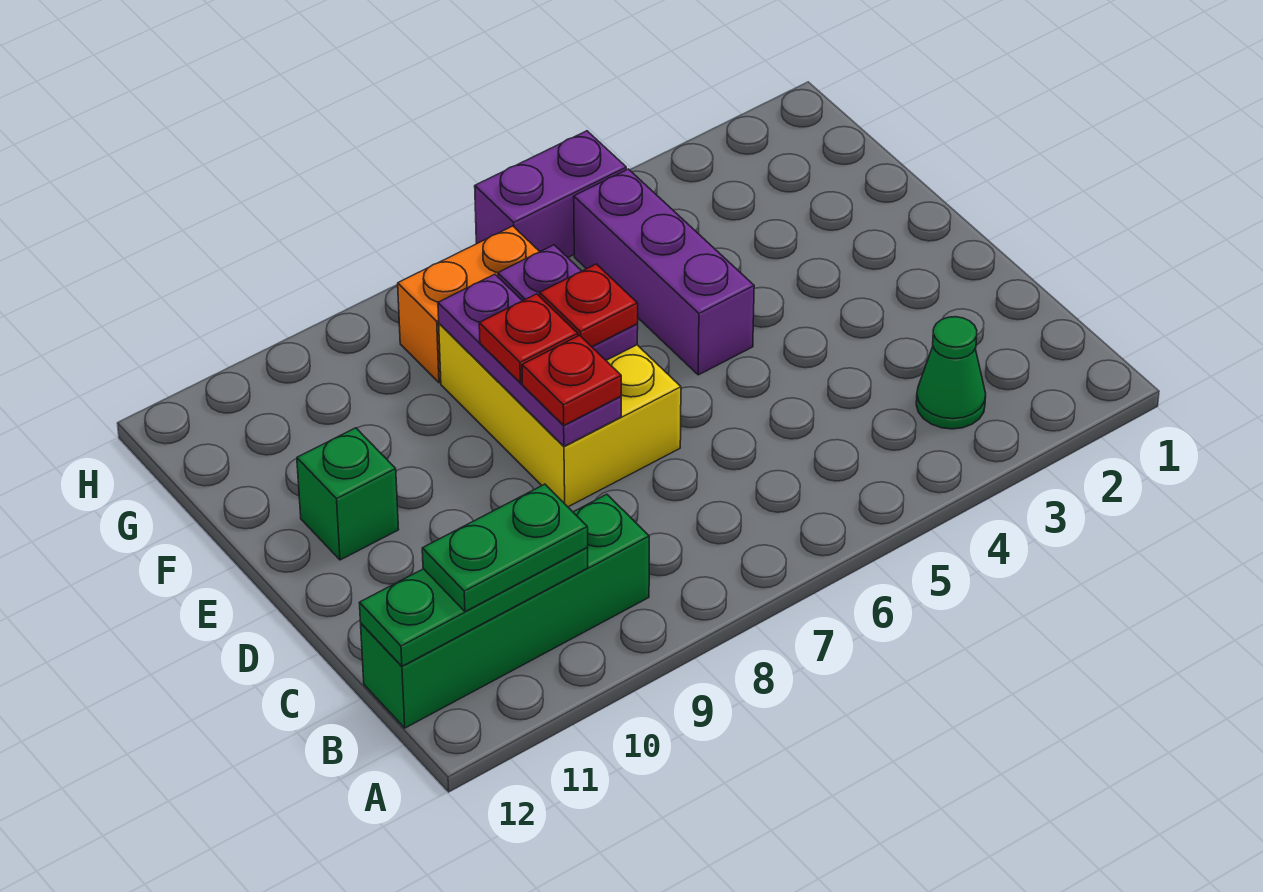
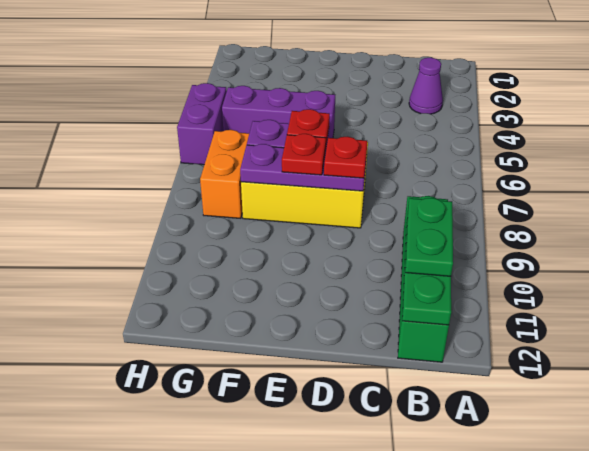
green cone B3 level 1 -> purple cone B3 level 1
green brick E11 level 1 -> none

